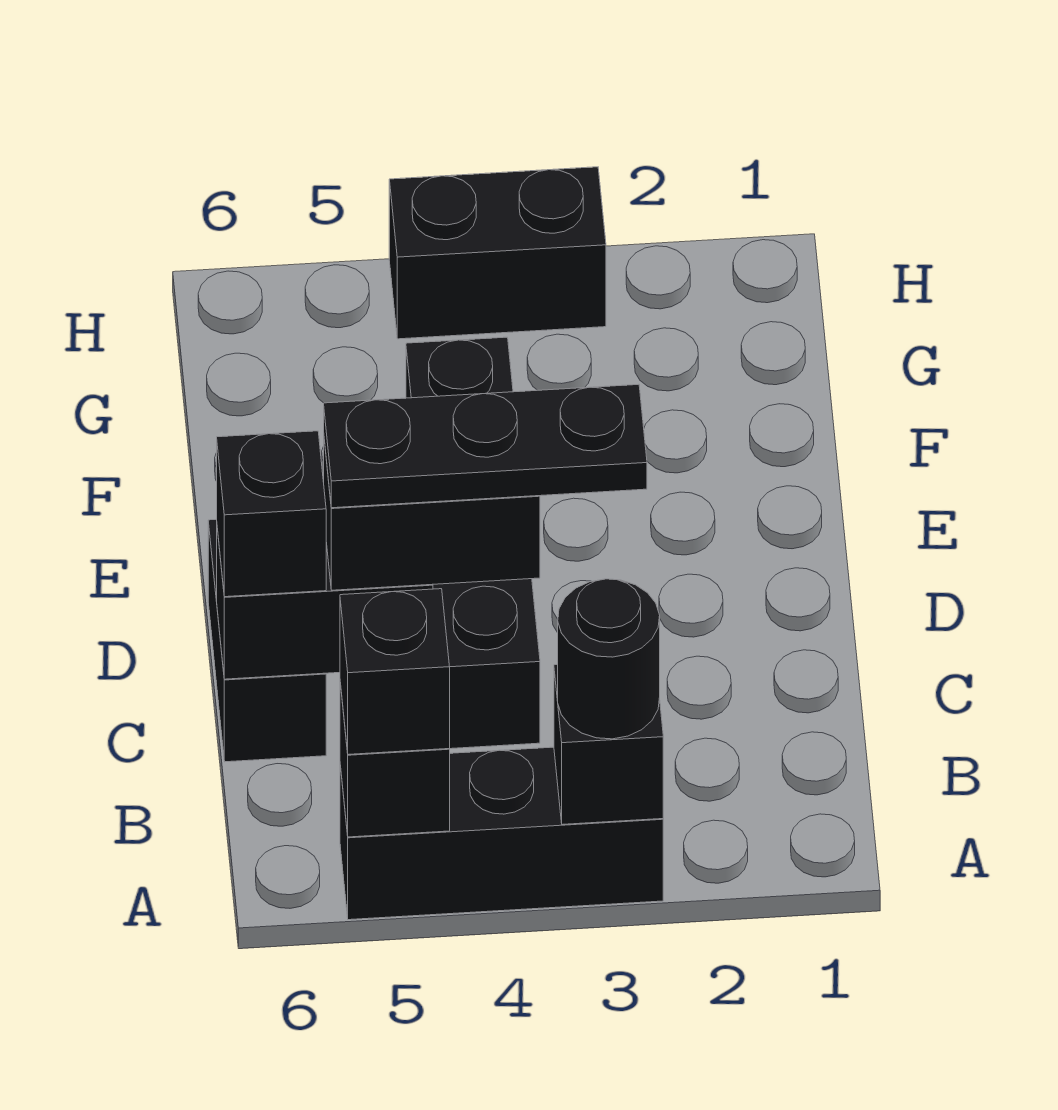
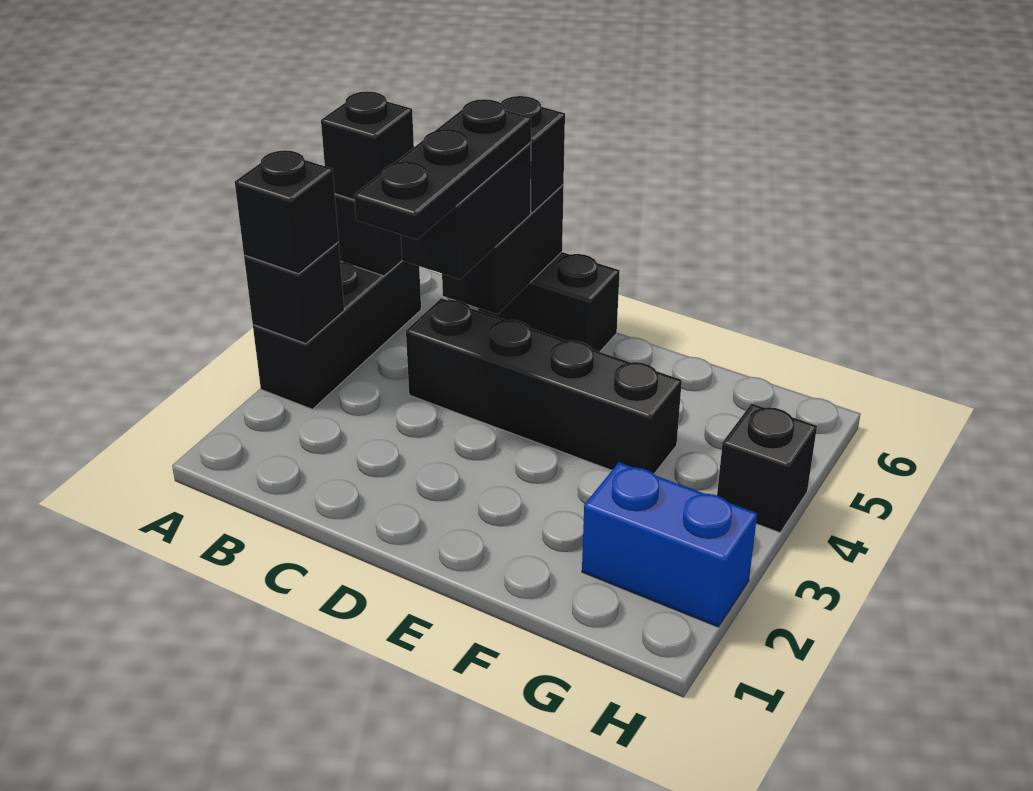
black round brick A3 level 3 -> black brick A3 level 3
none -> blue brick G2:H2 level 1
black brick H3:H4 level 1 -> black brick H4 level 1

